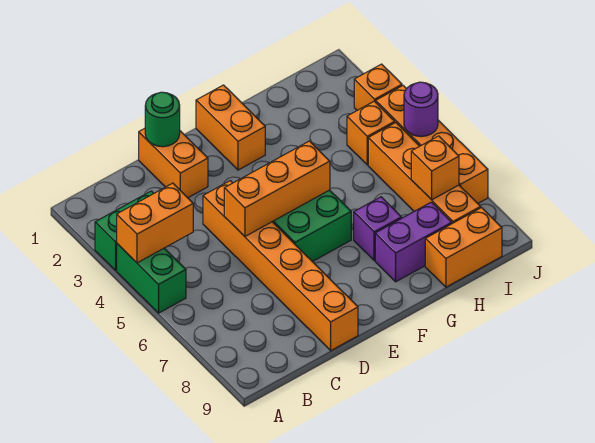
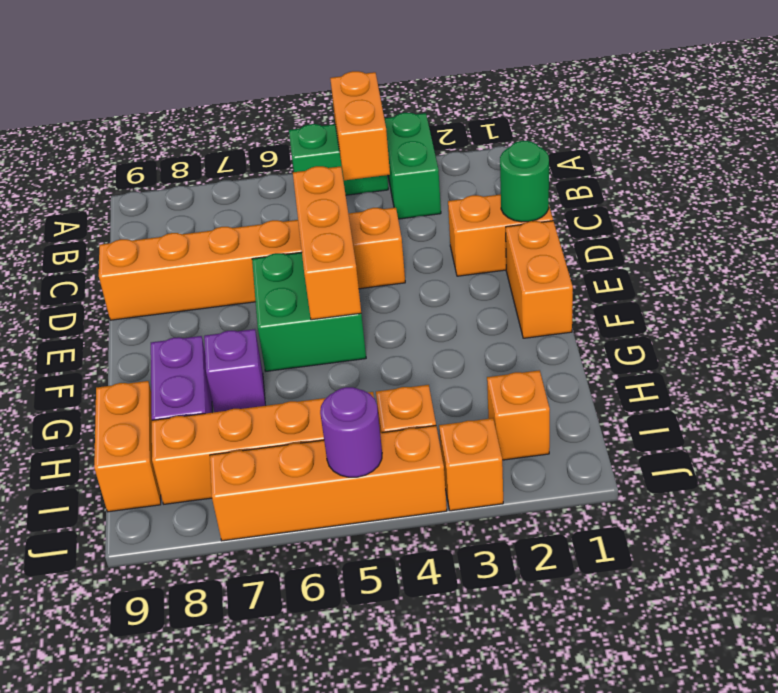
orange brick F1:F2 level 1 -> orange brick E1:F1 level 1
orange brick I7 level 2 -> orange brick I2 level 1

